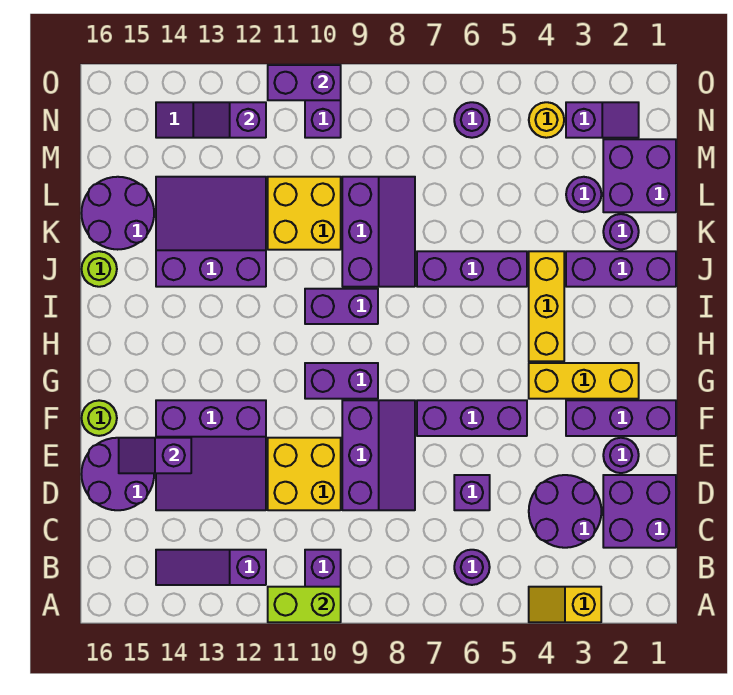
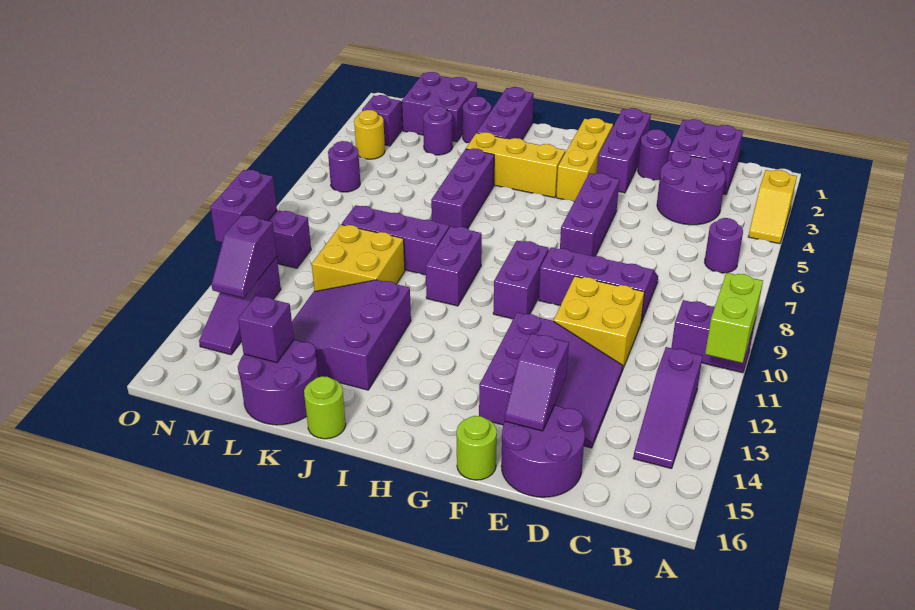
purple brick D6 level 1 -> purple brick L15 level 2

